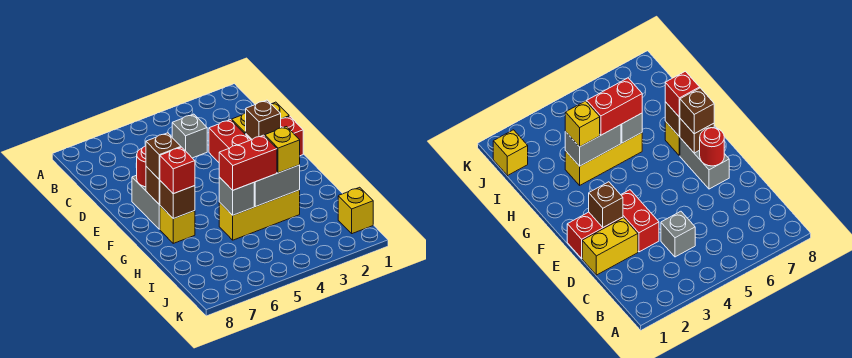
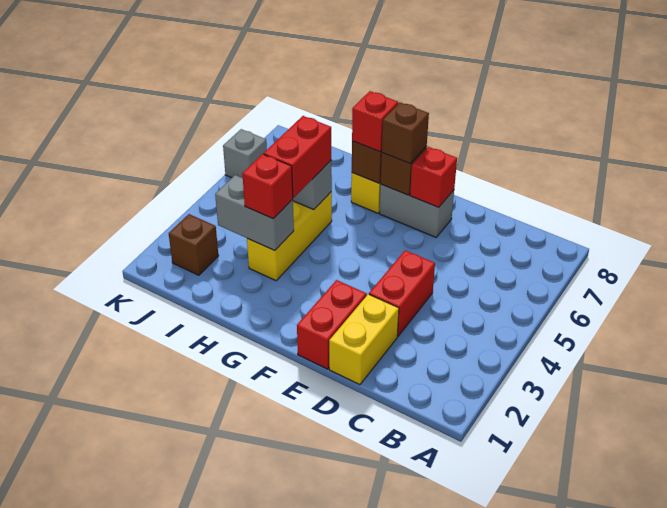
grey brick C4 level 1 -> grey brick K6 level 1
red brick D3:E3 level 1 -> red brick D3:D4 level 1
brown brick E2 level 2 -> brown brick J2 level 1
red round brick E7 level 2 -> red brick E7 level 2
grey brick H3:H4 level 2 -> grey brick H3:I3 level 2
yellow brick H3 level 3 -> red brick H3 level 3
yellow brick J1 level 1 -> none

